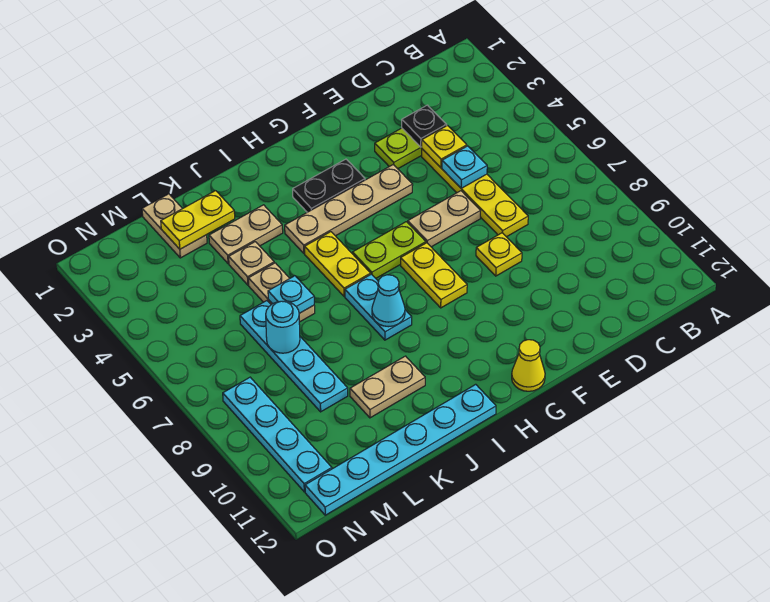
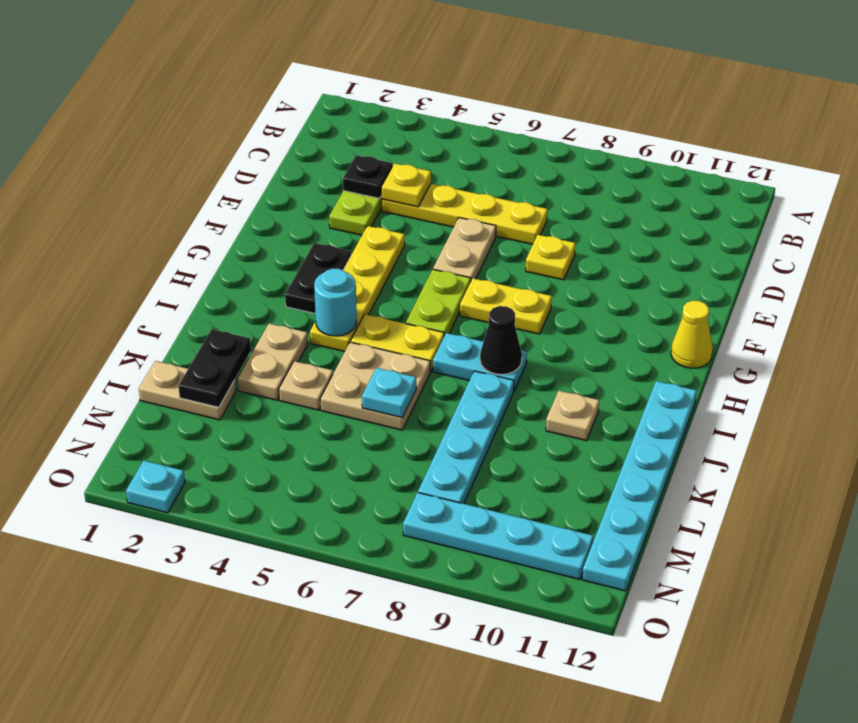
cyan plate D5 level 2 -> cyan plate O2 level 1
tan plate F4:I4 level 1 -> yellow plate F4:I4 level 1
cyan cone I8 level 2 -> black cone I8 level 2
tan plate J10:K10 level 1 -> tan plate J10 level 1
yellow plate K2:L2 level 2 -> black plate K2:L2 level 2
tan plate K5:K6 level 1 -> tan plate J5:K6 level 1
cyan plate L6:L9 level 1 -> cyan plate J8:M8 level 1
cyan round brick L7 level 2 -> cyan round brick I4 level 2

